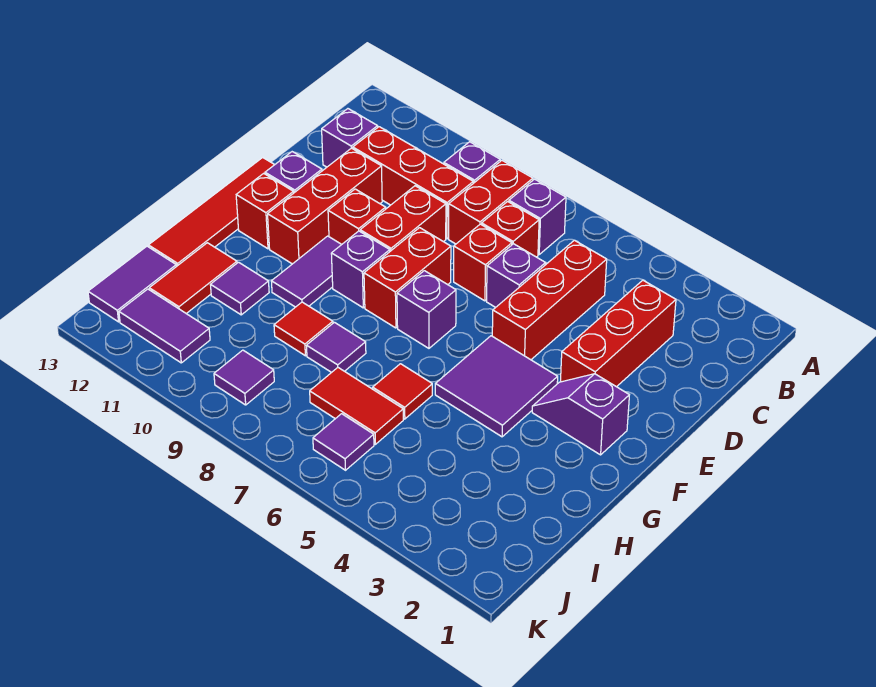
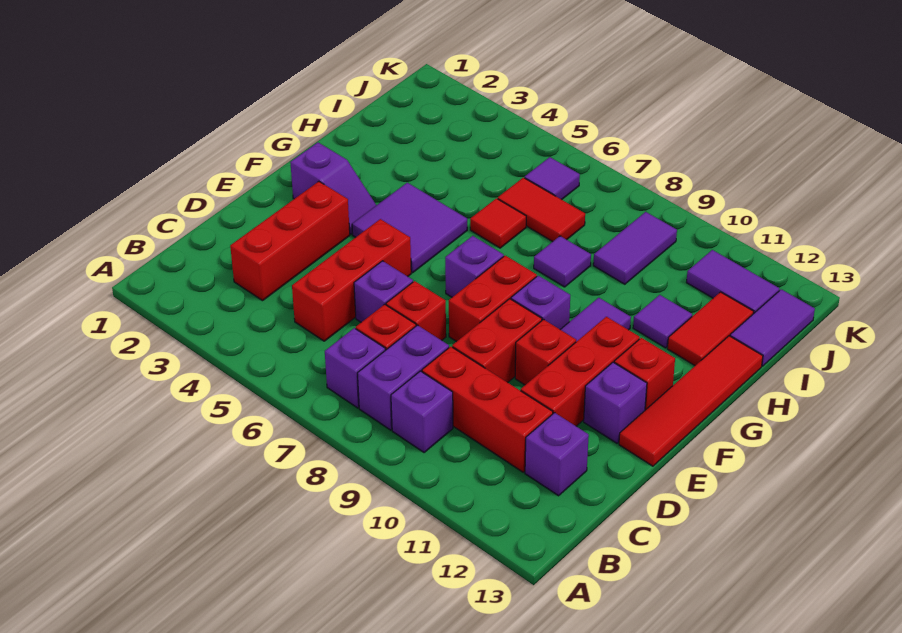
red brick B8:C8 level 1 -> purple brick B8:C8 level 1
red tile H9 level 1 -> none
purple tile J9 level 1 -> purple tile I9:J9 level 1

